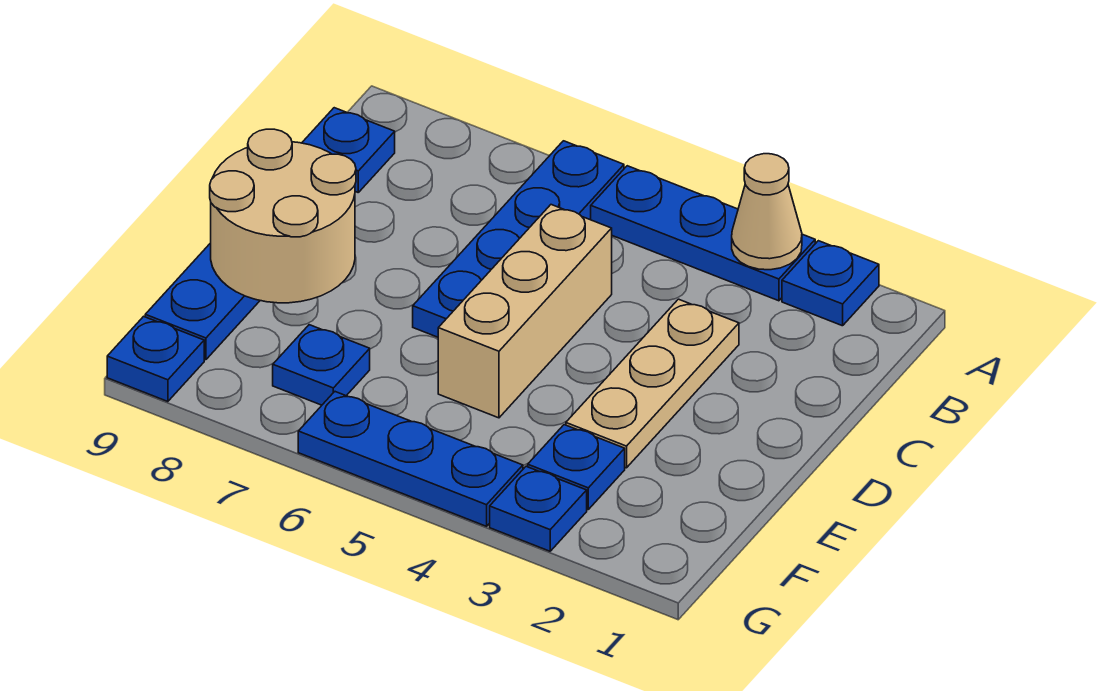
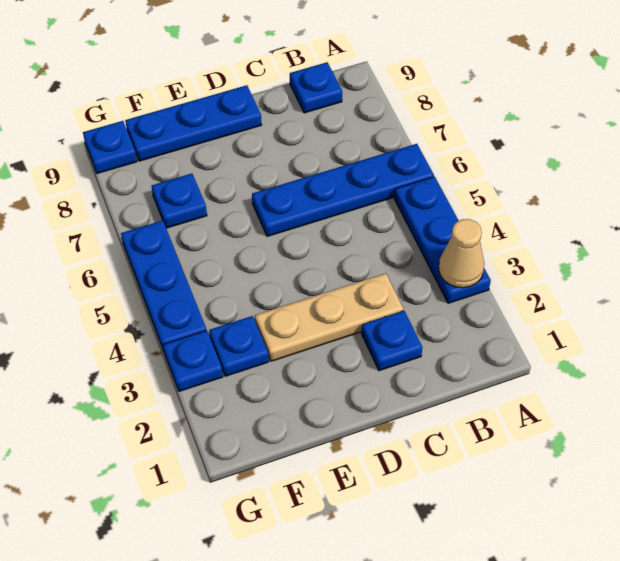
blue plate A2 level 1 -> blue plate C2 level 1
tan brick C5:E5 level 1 -> none
tan round brick D8:E9 level 2 -> none

